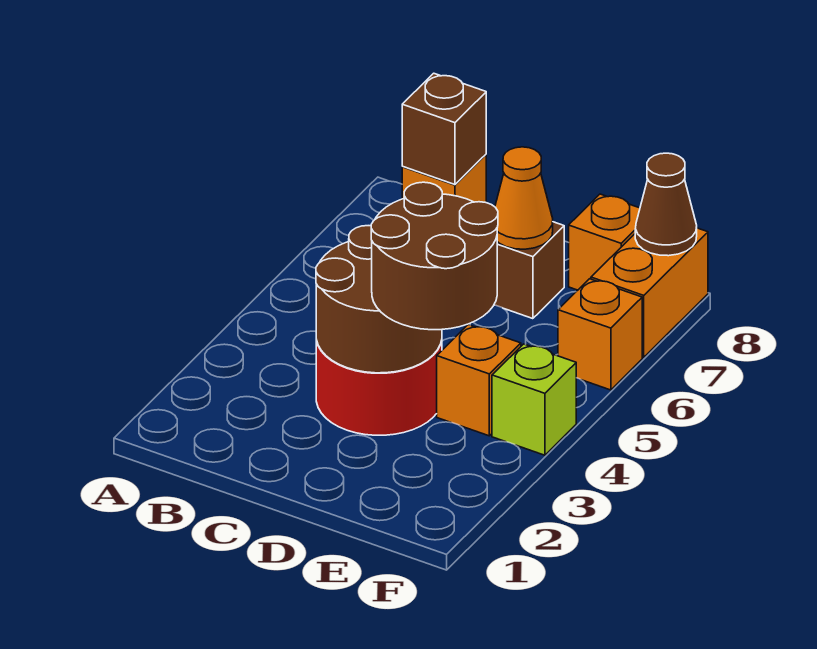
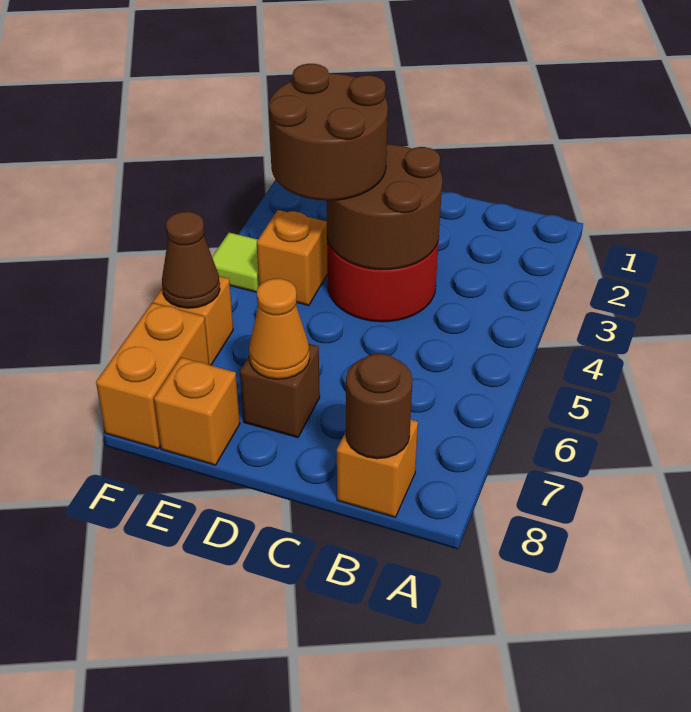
brown brick B8 level 2 -> brown round brick B8 level 2
lime brick F4 level 1 -> lime tile F4 level 1
brown cone F8 level 2 -> brown cone F6 level 2

